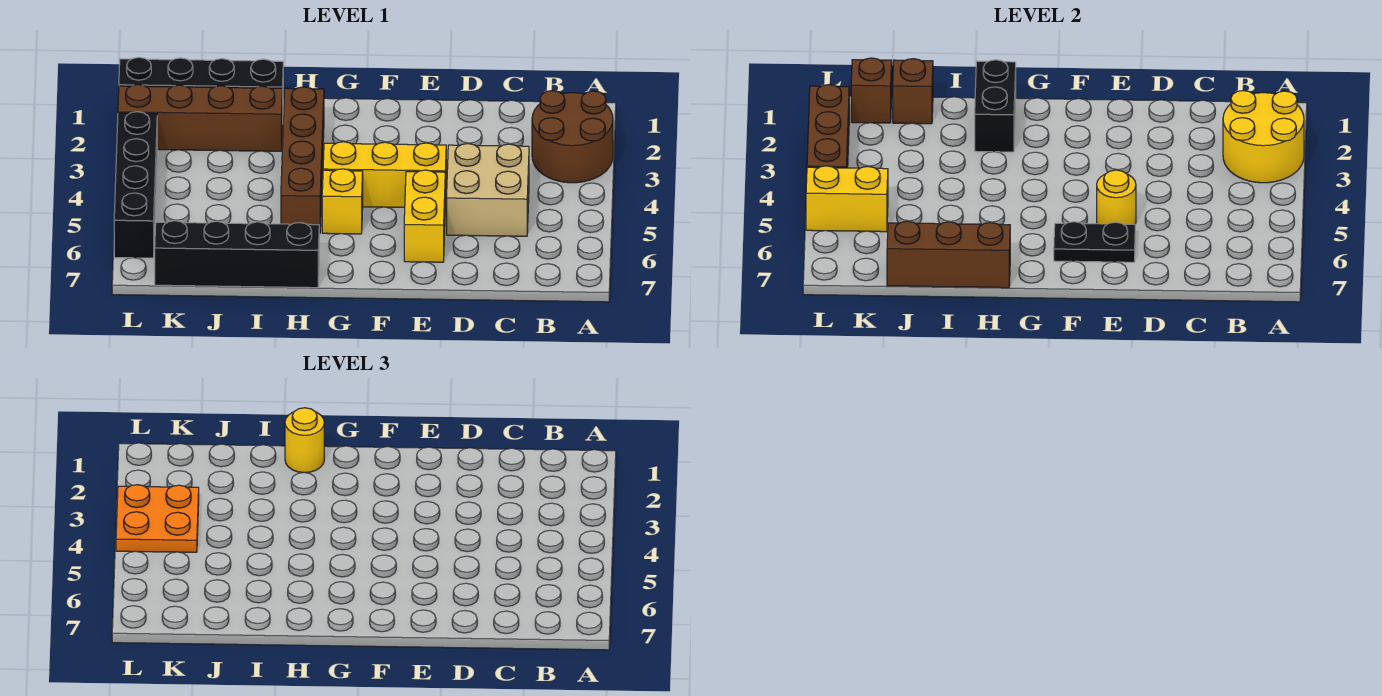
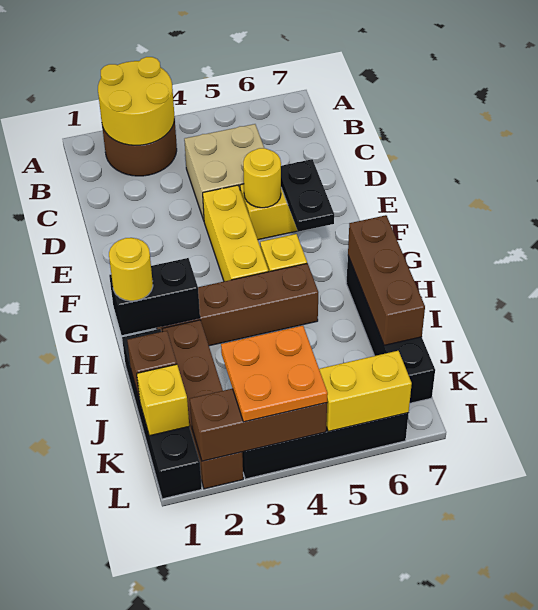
brown brick K1 level 2 -> yellow brick K1 level 2
yellow brick K5:L5 level 2 -> yellow brick L5:L6 level 2

